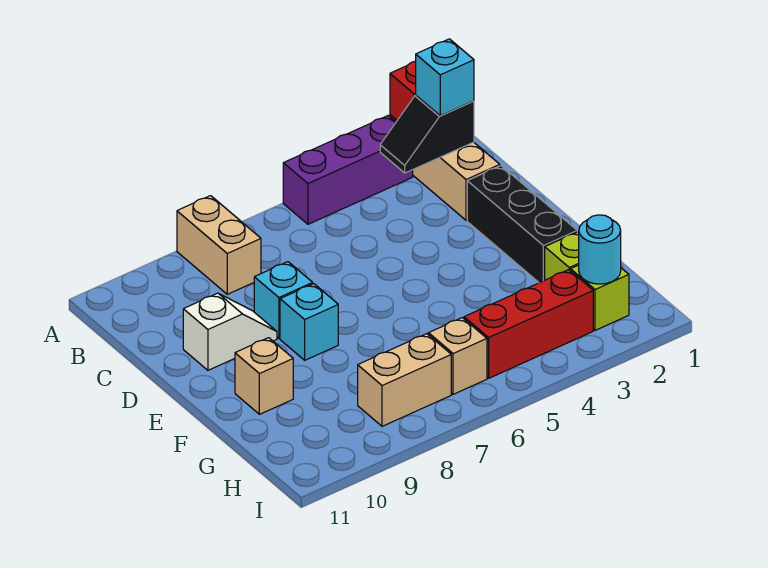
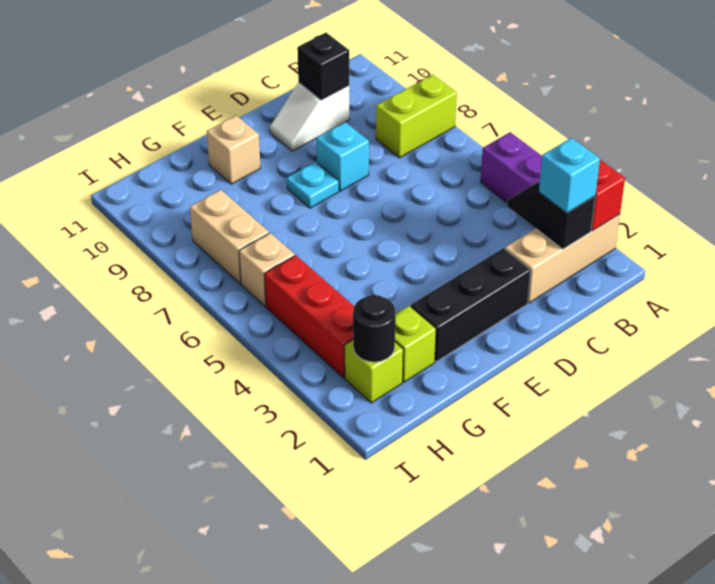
tan brick A8:B8 level 1 -> lime brick A8:B8 level 1
none -> black brick C10 level 2
white slope D9:D10 level 1 top 10 -> white slope C10:D10 level 1 top C
cyan brick E8 level 1 -> cyan plate E8 level 1
cyan round brick H2 level 2 -> black round brick H2 level 2

